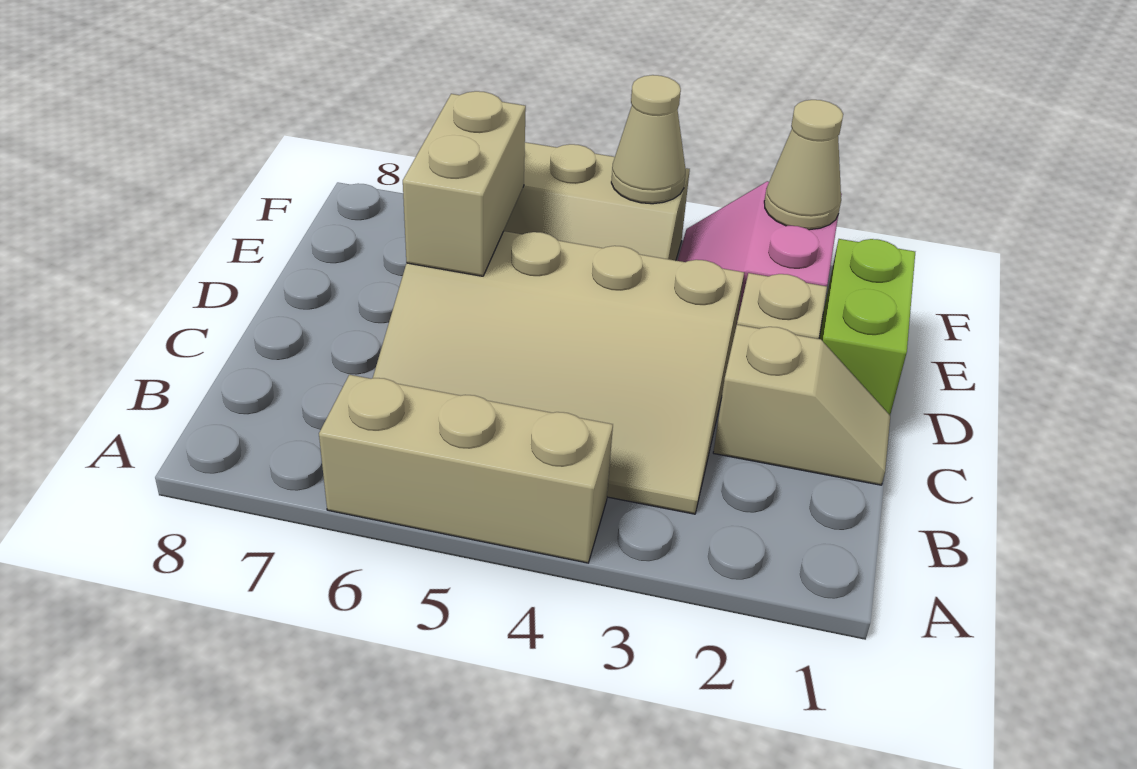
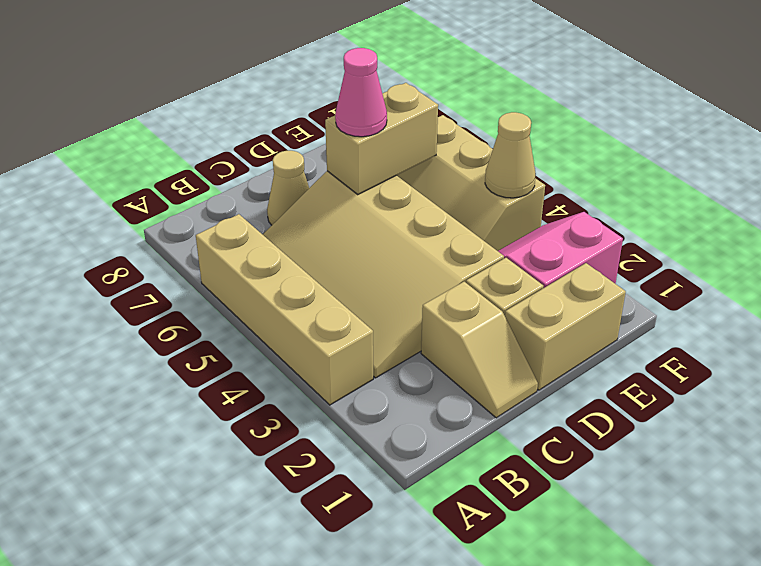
tan brick A4:A6 level 1 -> tan brick A3:A6 level 1
lime brick D1:E1 level 1 -> tan brick D1:E1 level 1
none -> pink cone D6 level 3
tan cone F2 level 2 -> tan cone C7 level 1

